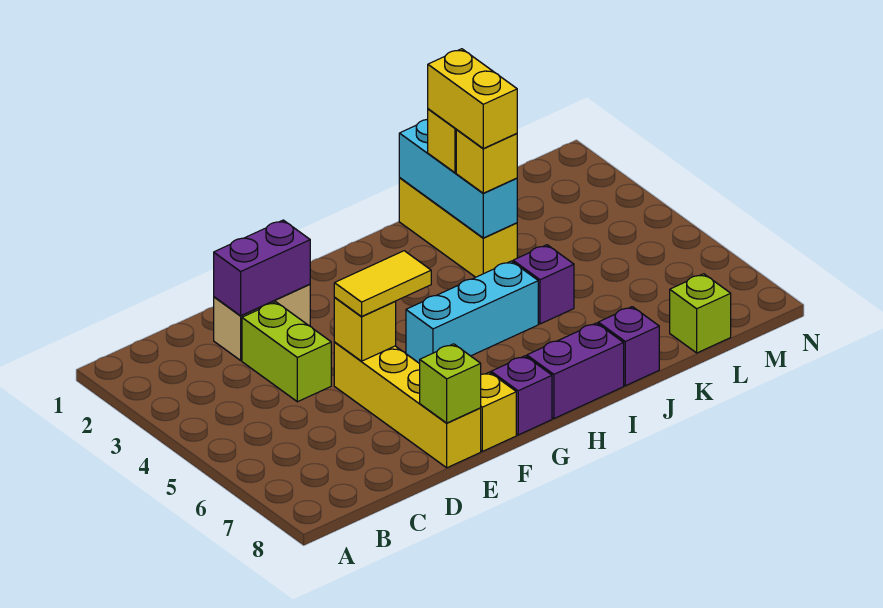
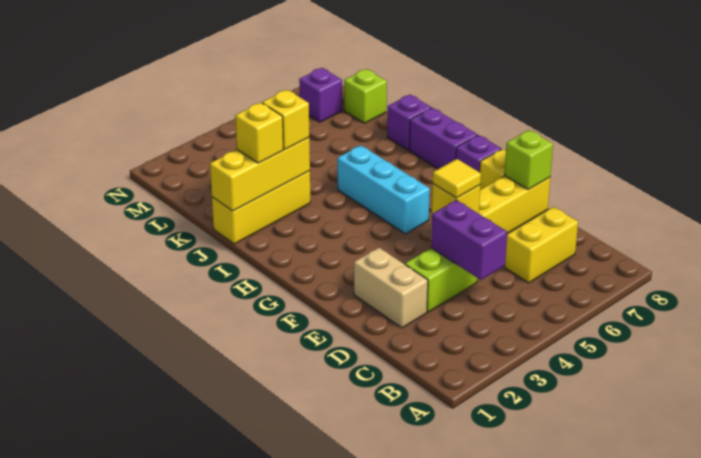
purple brick D2:E2 level 2 -> purple brick C4:D4 level 2
yellow tile E5:F5 level 3 -> yellow tile E5 level 3
cyan brick J1:J3 level 2 -> yellow brick J1:J3 level 2
yellow brick J2:J3 level 4 -> yellow brick C6:C7 level 1
purple brick J5 level 1 -> purple brick M7 level 1

